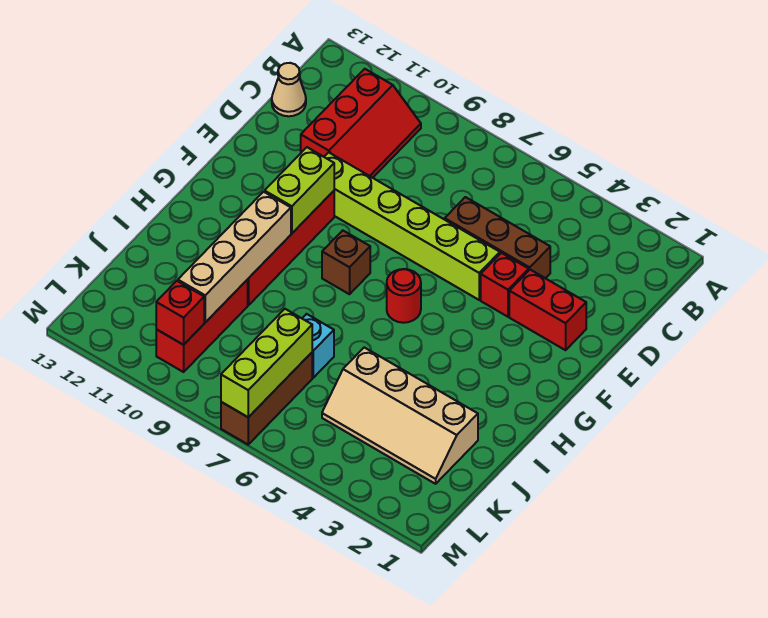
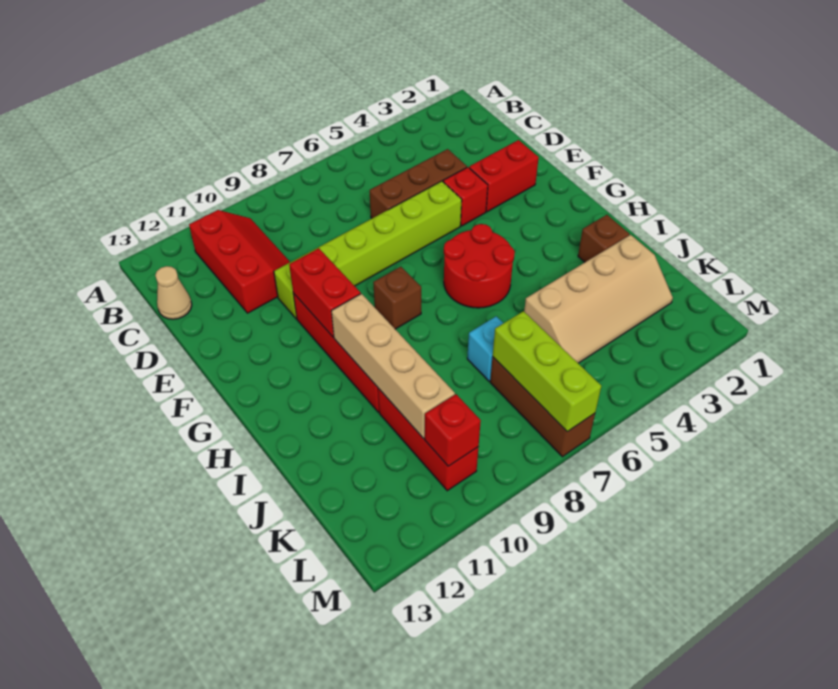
lime brick F10:G10 level 2 -> red brick F10:G10 level 2
red round brick G6 level 1 -> red round brick G5:H6 level 1
none -> brown brick I2 level 1

